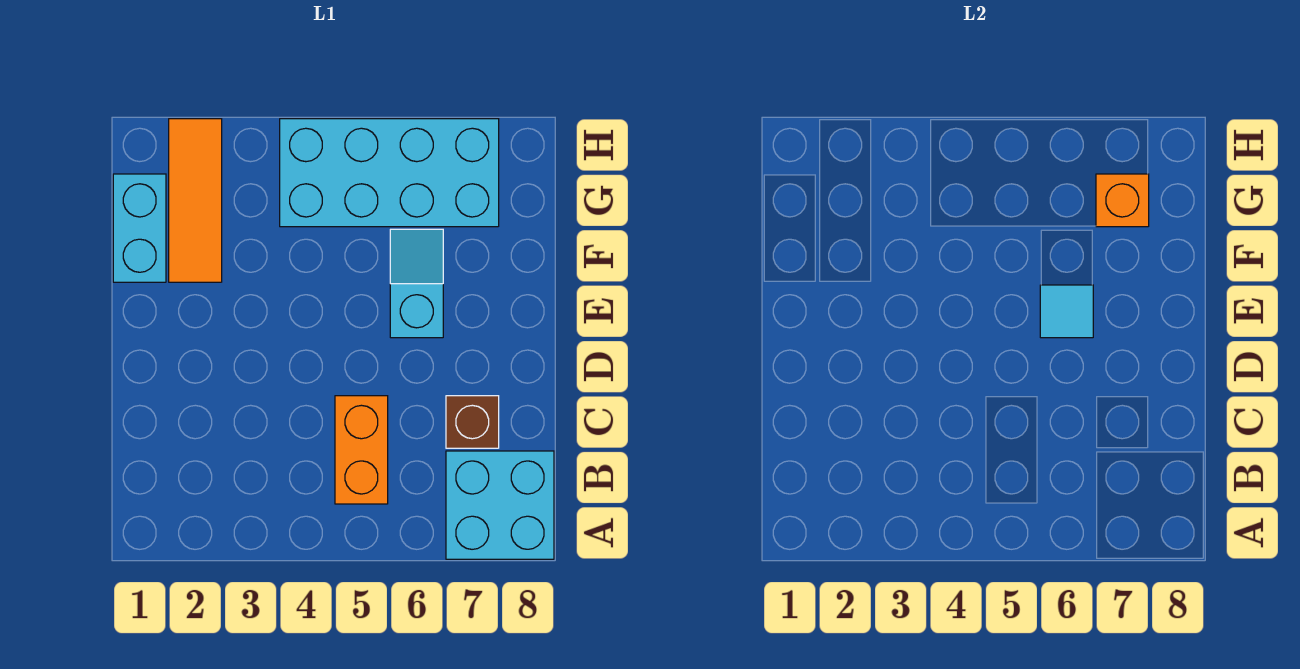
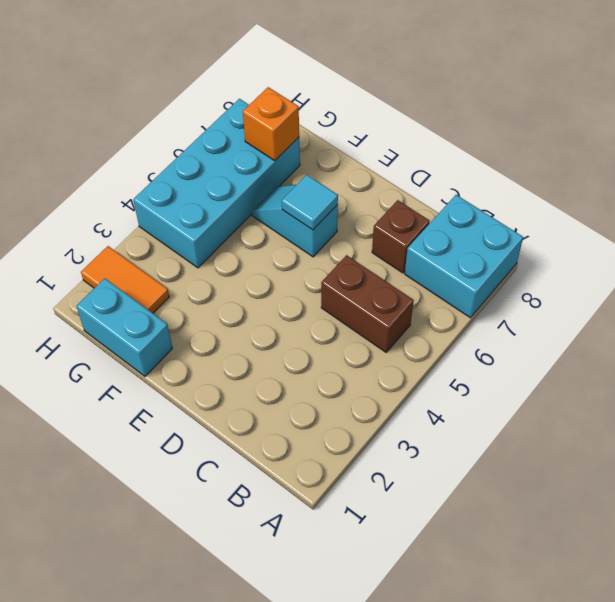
orange brick B5:C5 level 1 -> brown brick B5:C5 level 1
orange tile F2:H2 level 1 -> orange tile G2:H2 level 1

